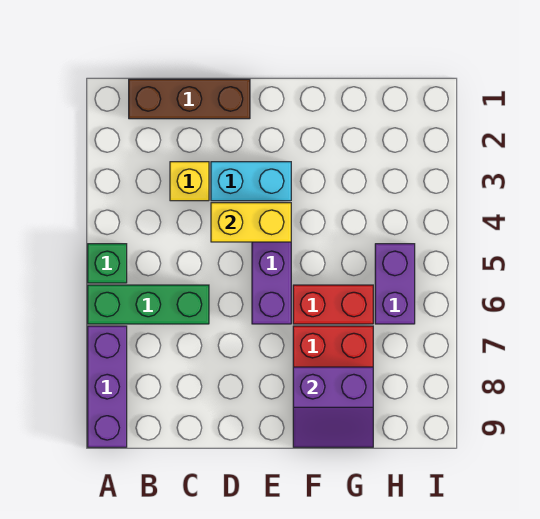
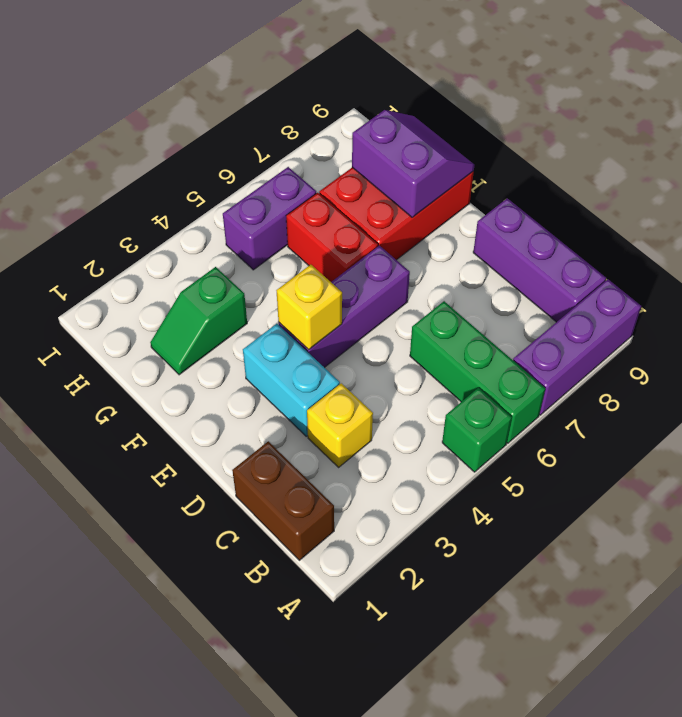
brown brick B1:D1 level 1 -> brown brick B1:C1 level 1
none -> purple brick B9:D9 level 1
yellow brick D4:E4 level 2 -> yellow brick E4 level 2
none -> green slope G2:G3 level 1 top 3

